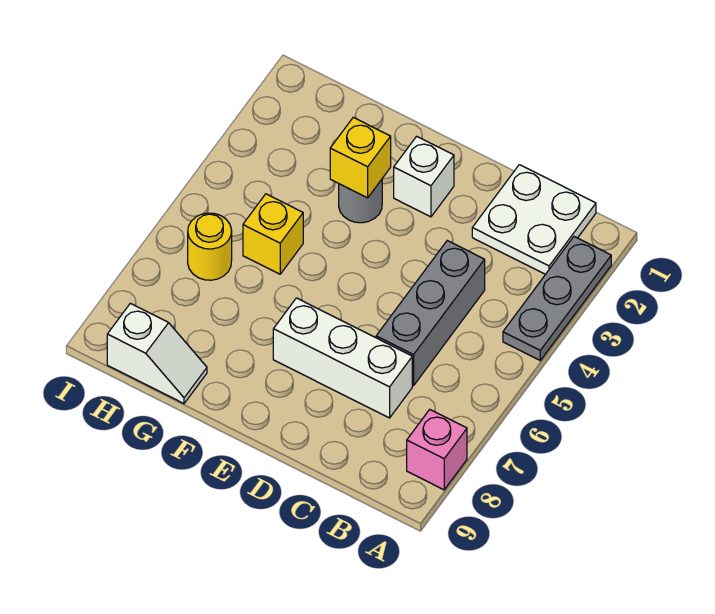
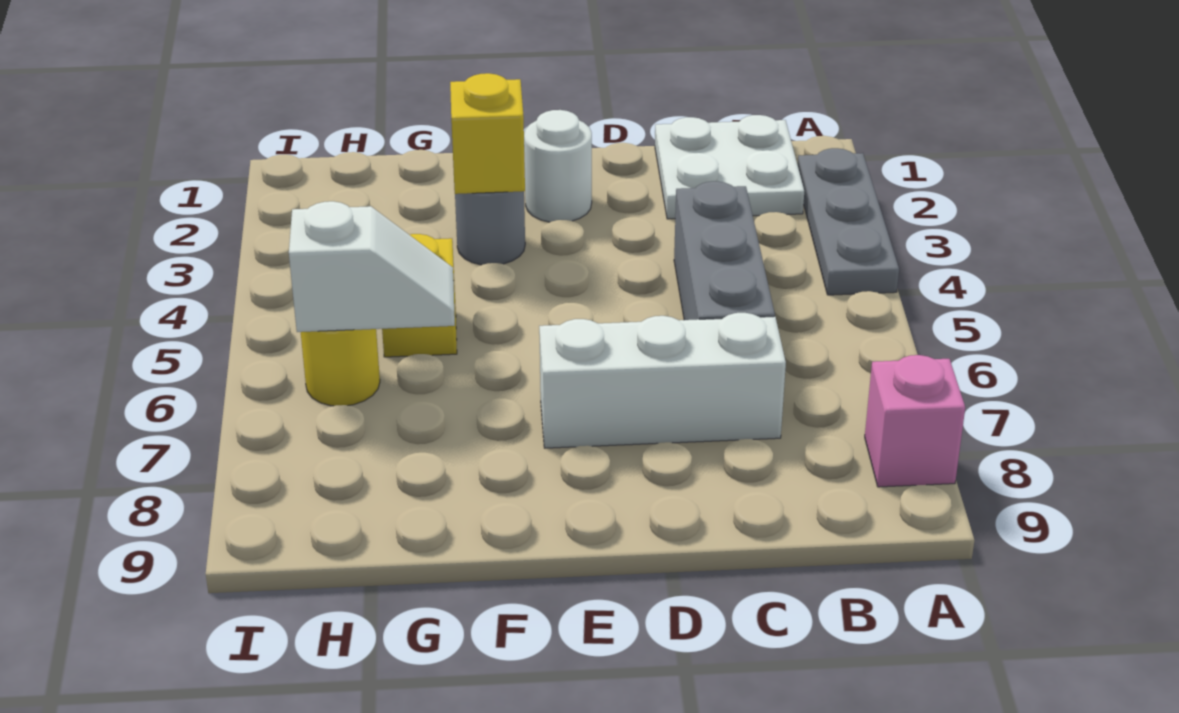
white brick E2 level 1 -> white round brick E2 level 1
white slope G9:H9 level 1 top H -> white slope G6:H6 level 2 top H

